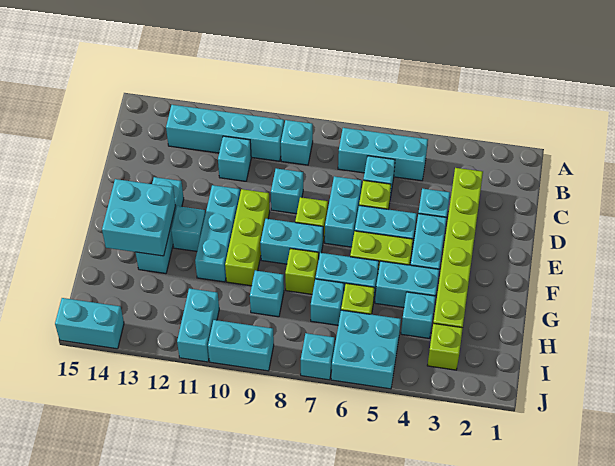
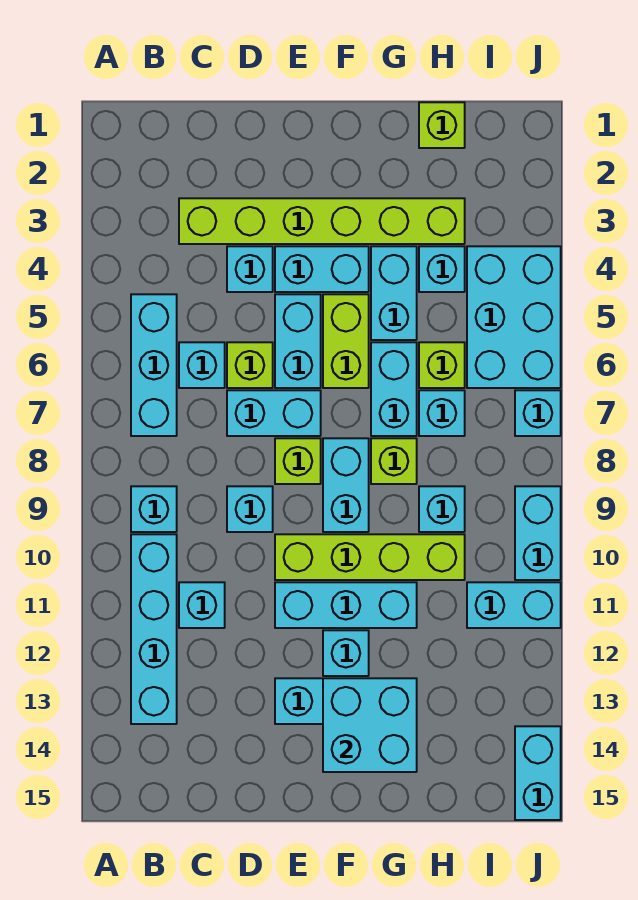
lime brick E10:G10 level 1 -> lime brick E10:H10 level 1
lime brick I3 level 1 -> lime brick H1 level 1
cyan brick I5:J6 level 1 -> cyan brick I4:J6 level 1

